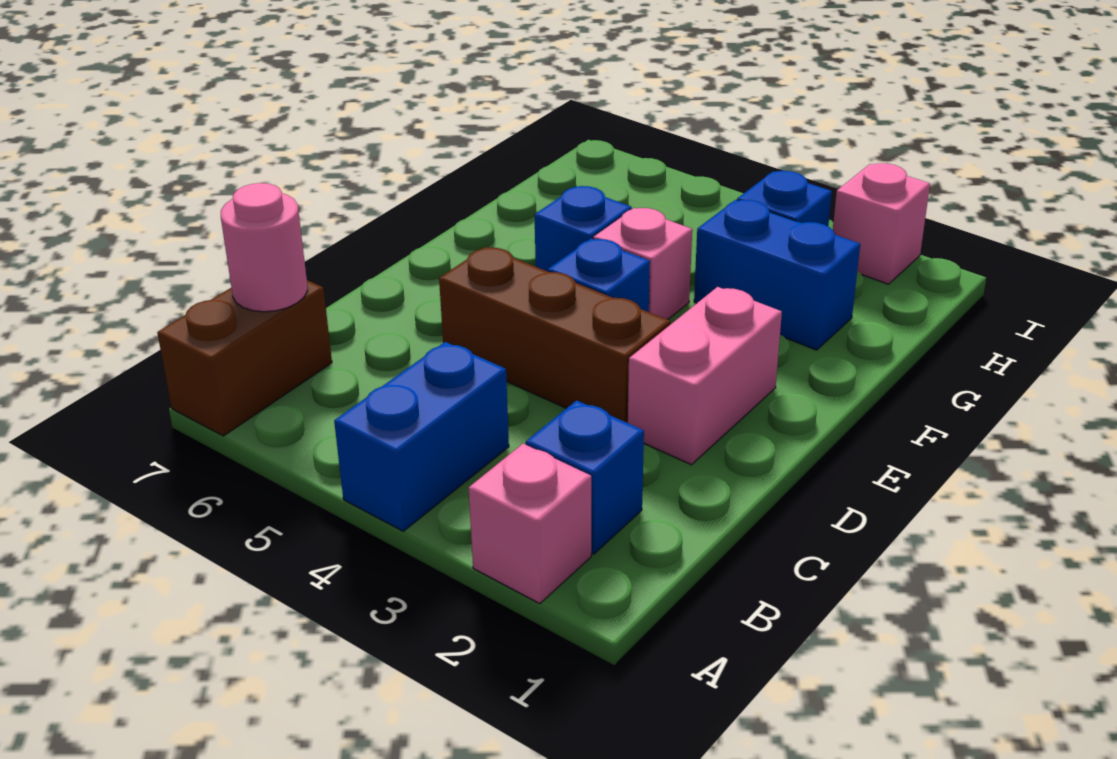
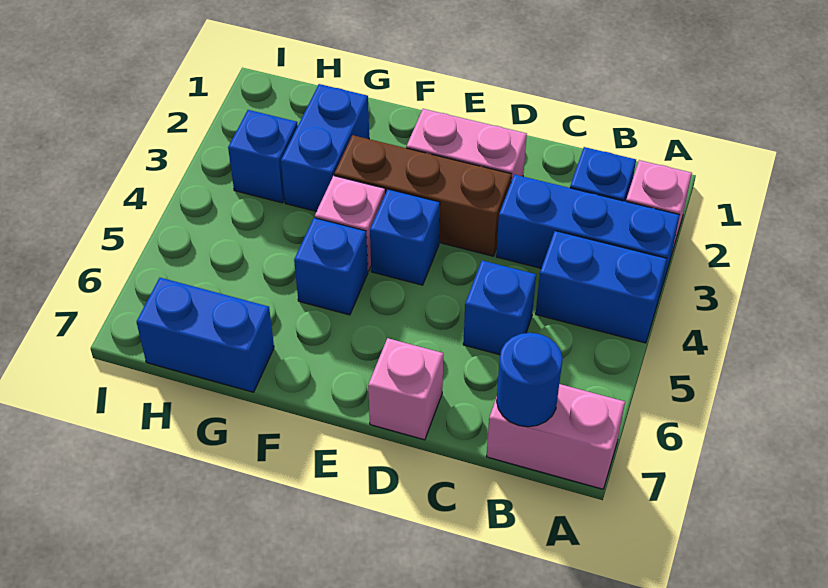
none -> blue brick A3:C3 level 1
brown brick A7:B7 level 1 -> pink brick A7:B7 level 1
pink round brick B7 level 2 -> blue round brick B7 level 2
none -> blue brick C5 level 1
brown brick D3:D5 level 1 -> brown brick D3:F3 level 1
none -> blue brick G7:H7 level 1
pink brick I2 level 1 -> pink brick D7 level 1

